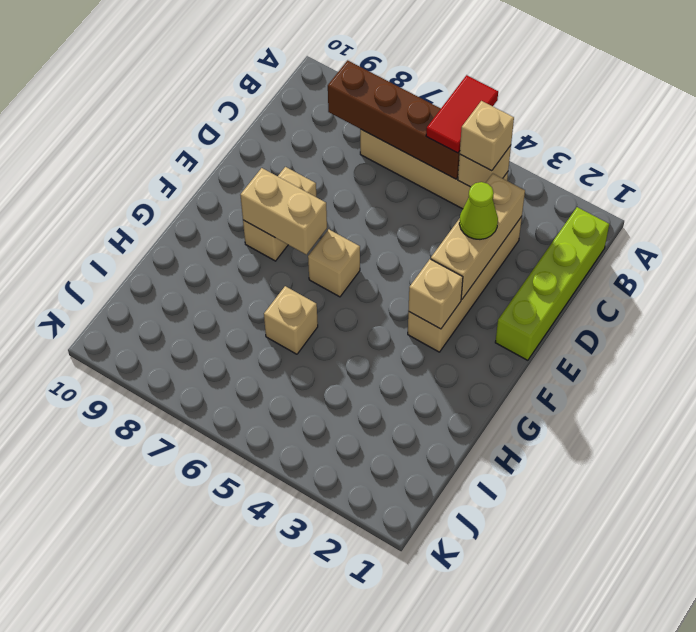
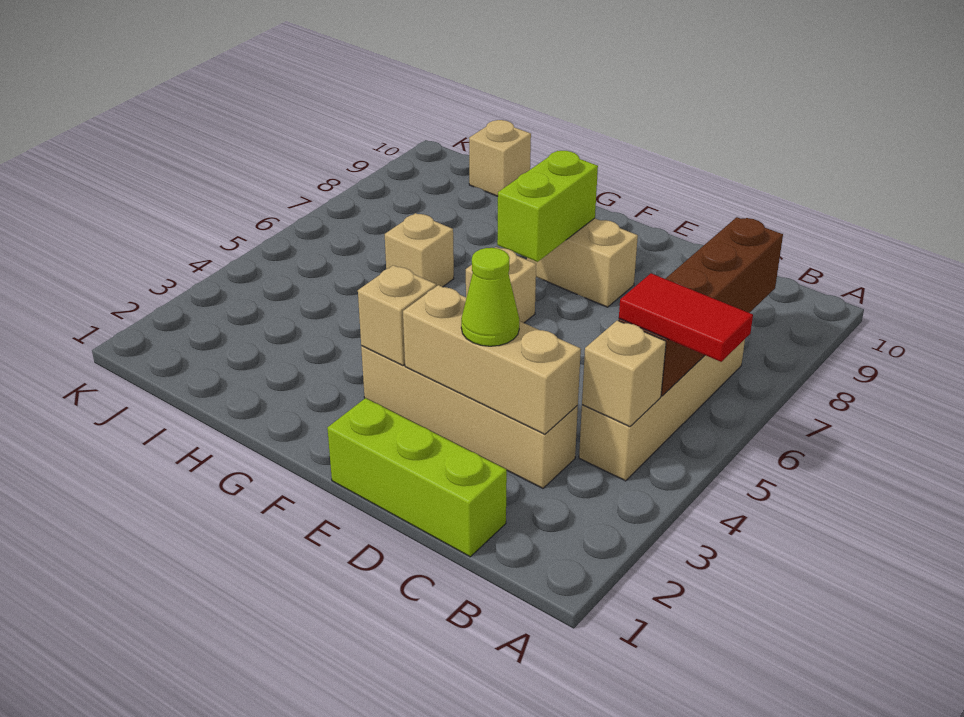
lime brick B1:E1 level 1 -> lime brick C1:E1 level 1
tan brick B4 level 3 -> tan brick I10 level 1
tan brick F7:F8 level 2 -> lime brick F7:F8 level 2

